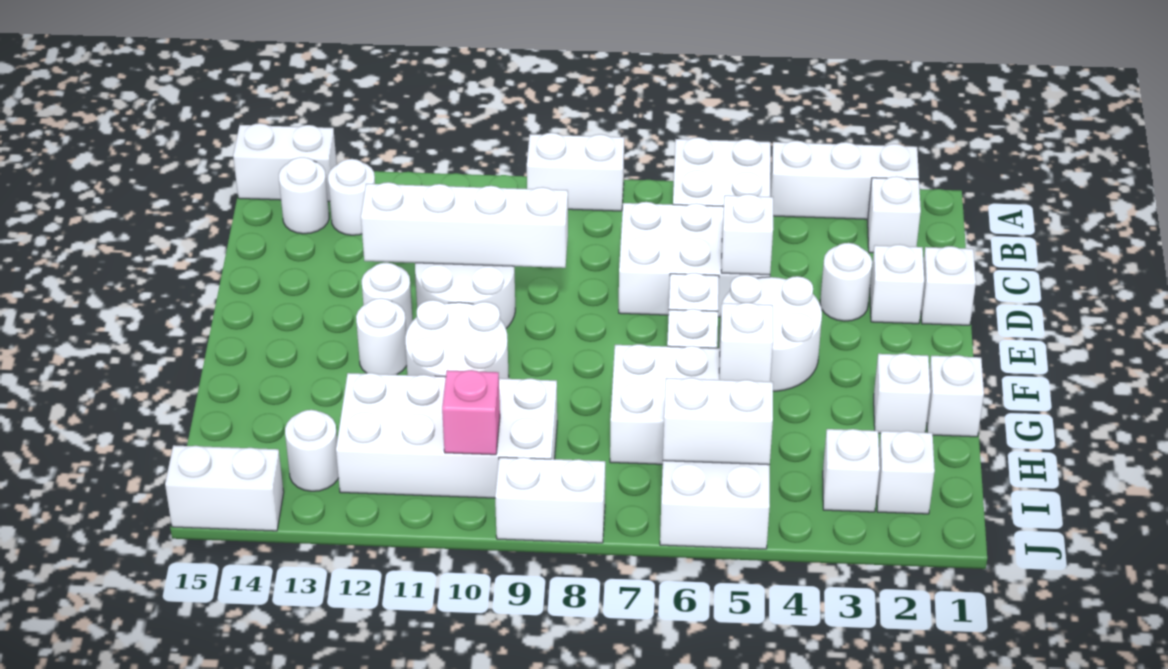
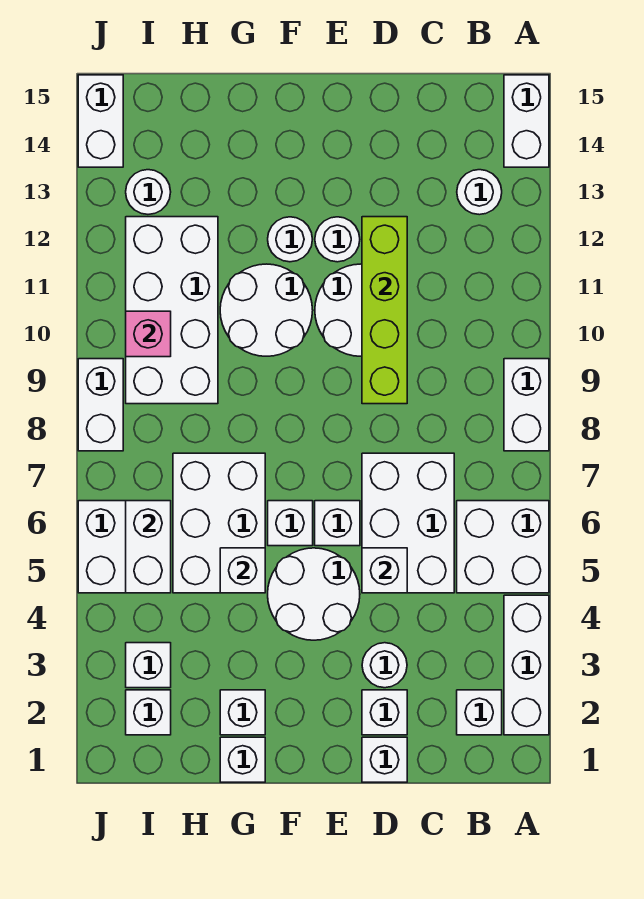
white round brick B14 level 1 -> none
white brick D9:D12 level 2 -> lime brick D9:D12 level 2

